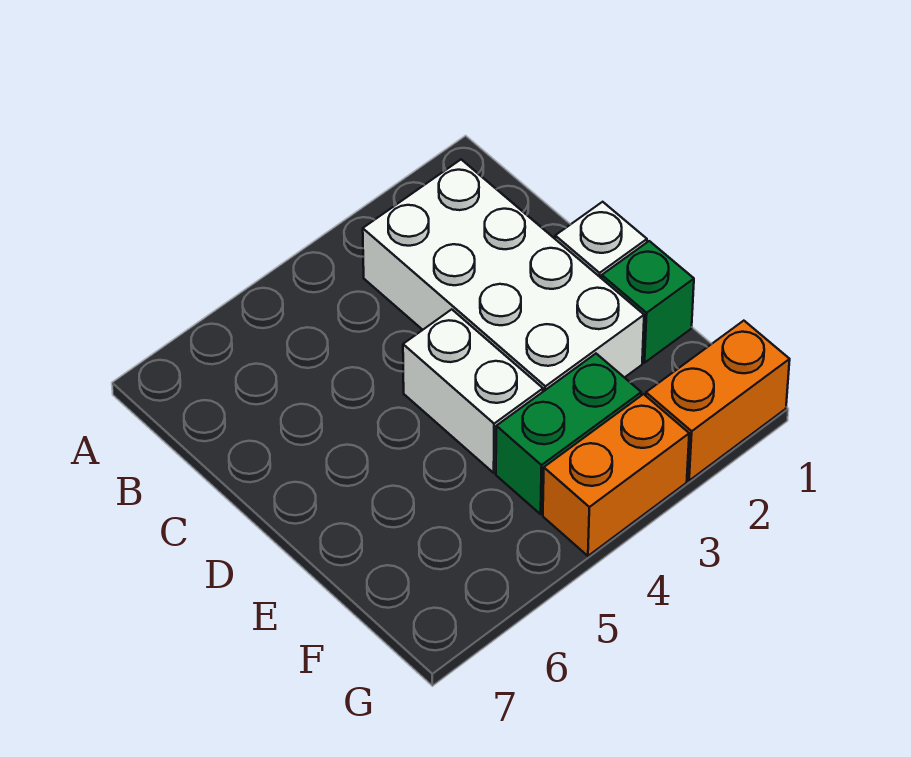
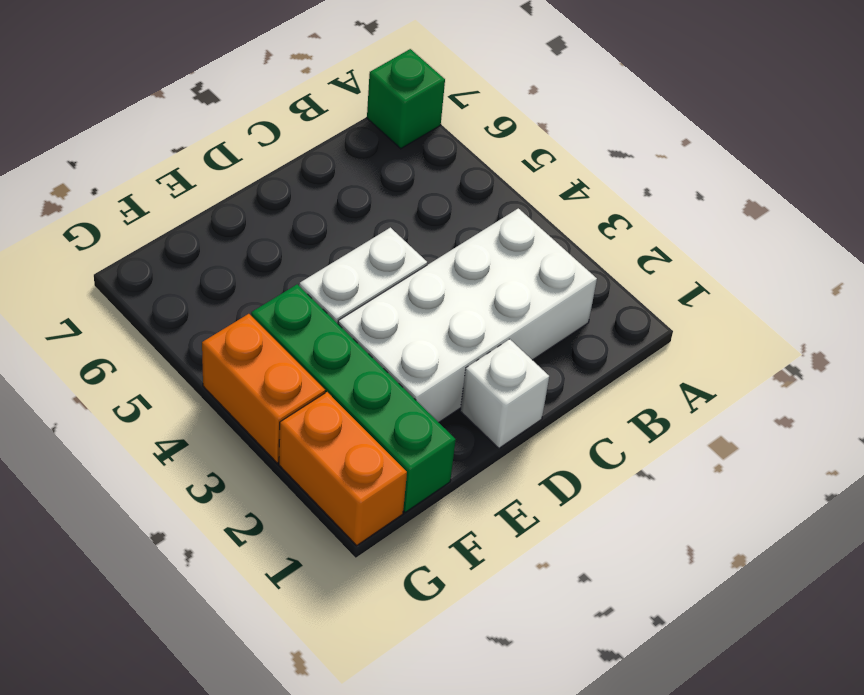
green brick E1 level 1 -> green brick A7 level 1
green brick F3:F4 level 1 -> green brick F1:F4 level 1

